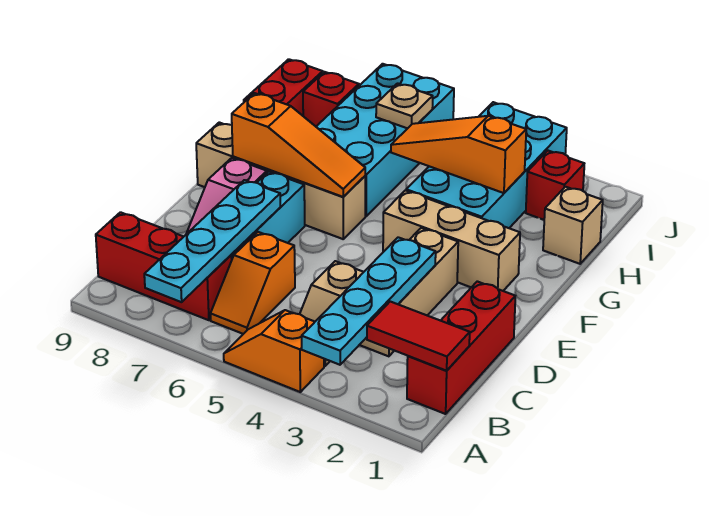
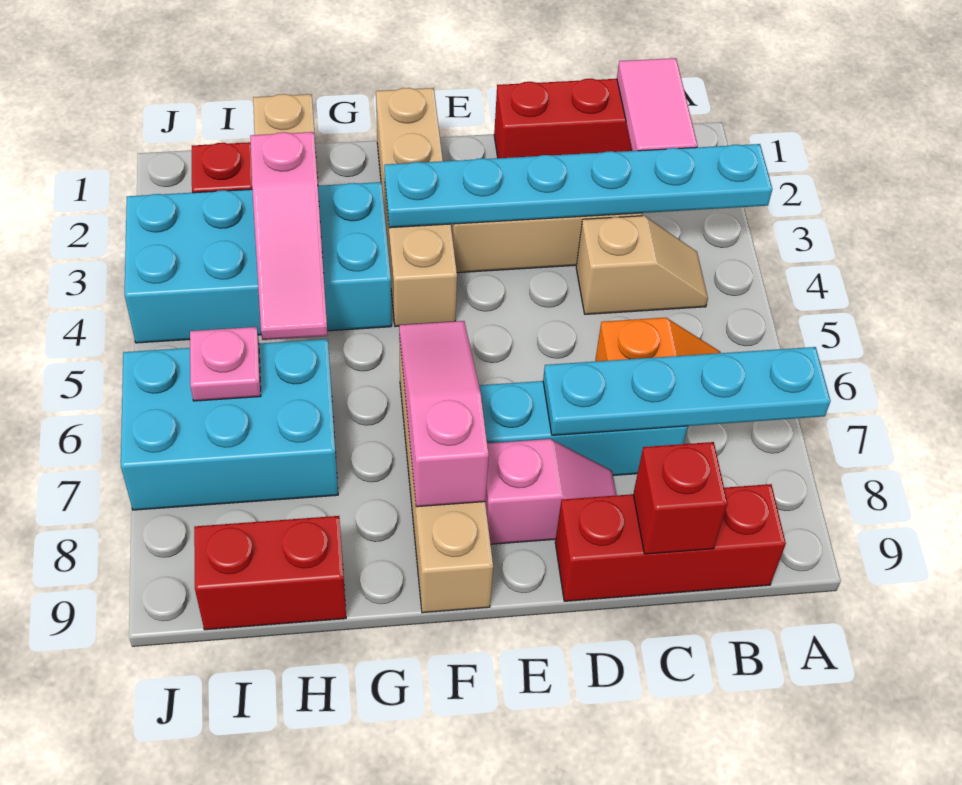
cyan plate A3:D3 level 2 -> cyan plate A3:F3 level 2
orange slope A4:A5 level 1 top 4 -> none
red tile B1:B2 level 2 -> pink tile B1:B2 level 2
red brick B7:B9 level 1 -> red brick B9:D9 level 1
tan brick F2:F4 level 1 -> tan brick F1:F4 level 1
orange slope F6:F8 level 2 top 8 -> pink slope F6:F8 level 2 top 8
cyan brick G6:J7 level 1 -> cyan brick H6:J7 level 1
orange slope H3:H5 level 2 top 3 -> pink slope H3:H5 level 2 top 3
tan plate I6 level 2 -> pink plate I6 level 2
red brick I8 level 1 -> red brick C9 level 2

